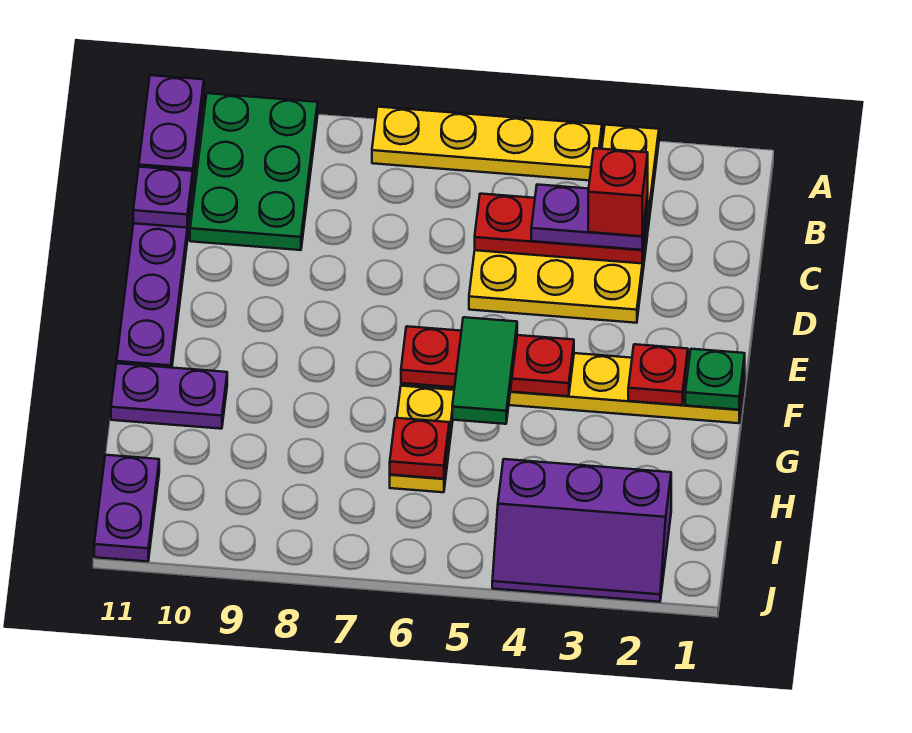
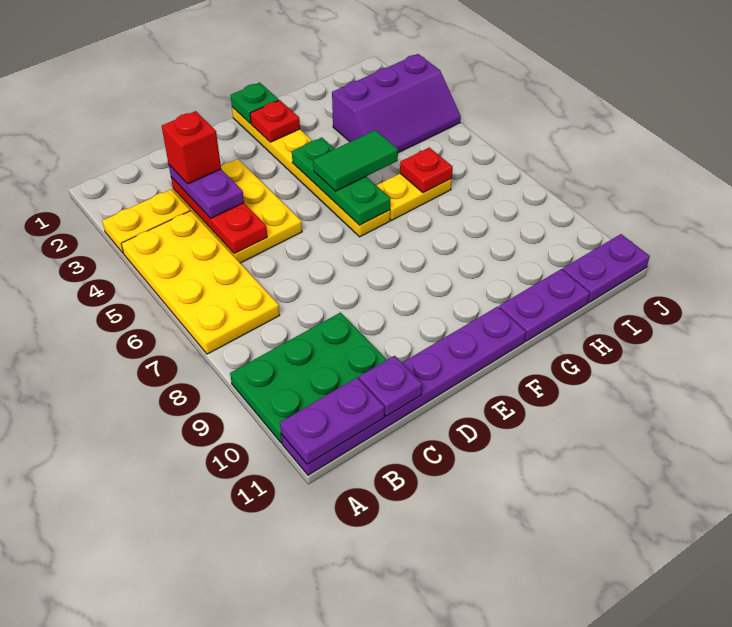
yellow plate A4:A7 level 1 -> yellow plate A4:B7 level 1
red plate F4:F6 level 2 -> green plate F4:F6 level 2
purple plate G10:G11 level 1 -> purple plate G11:H11 level 1
purple slope I2:J4 level 1 top I -> purple slope H3:J4 level 1 top 3

